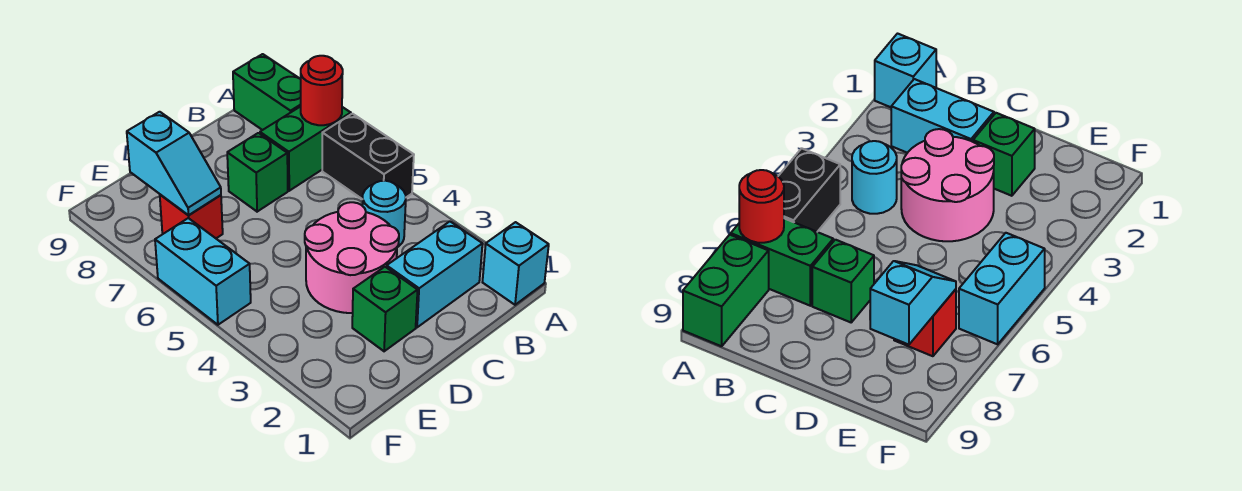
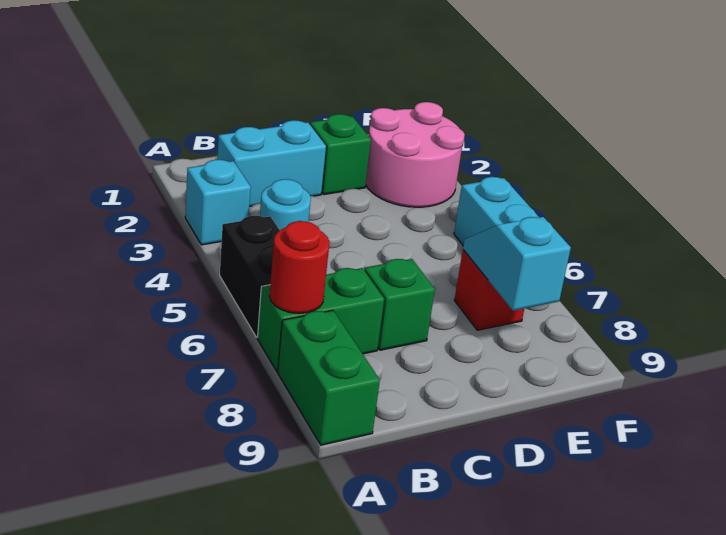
cyan brick A1 level 1 -> cyan brick A3 level 1
pink round brick C3:D4 level 1 -> pink round brick E2:F3 level 1

